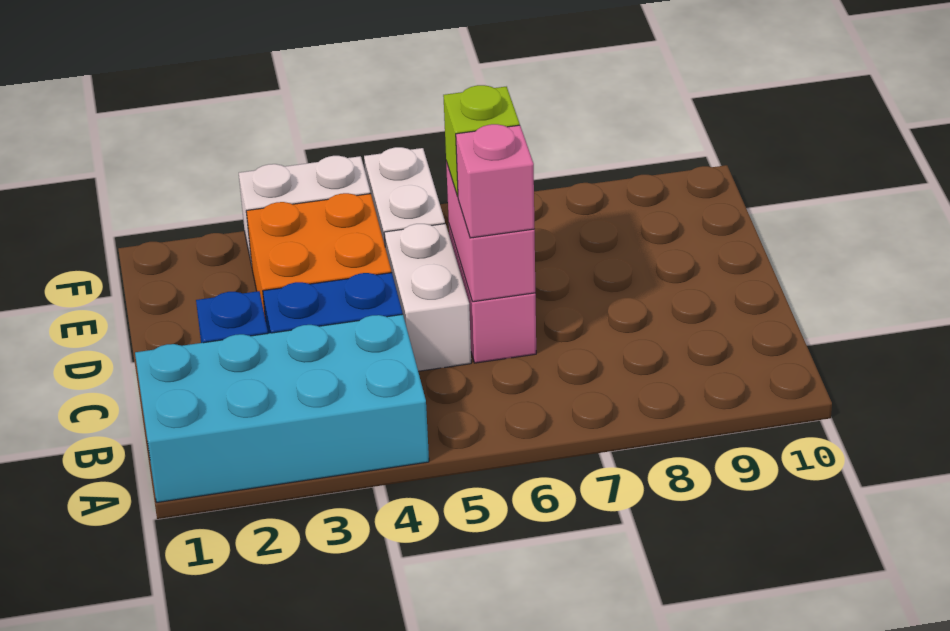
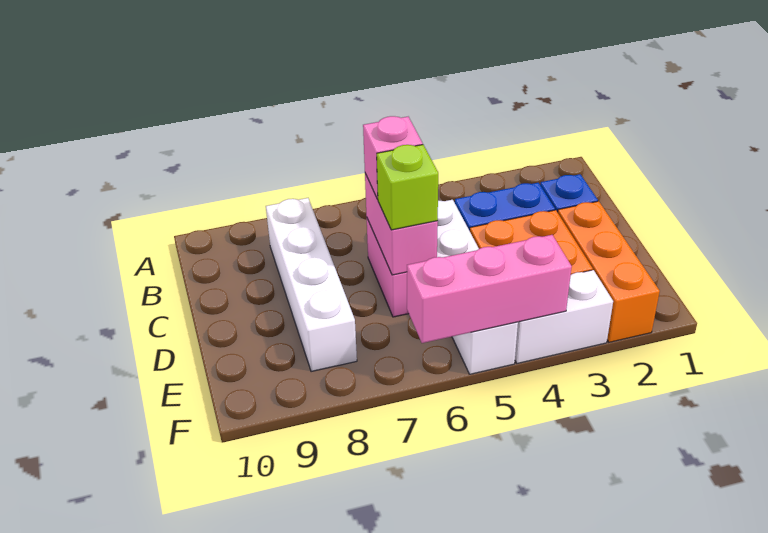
cyan brick A1:B4 level 1 -> none
none -> white brick B8:E8 level 1
none -> orange brick D2:F2 level 1
none -> pink brick F4:F6 level 2

